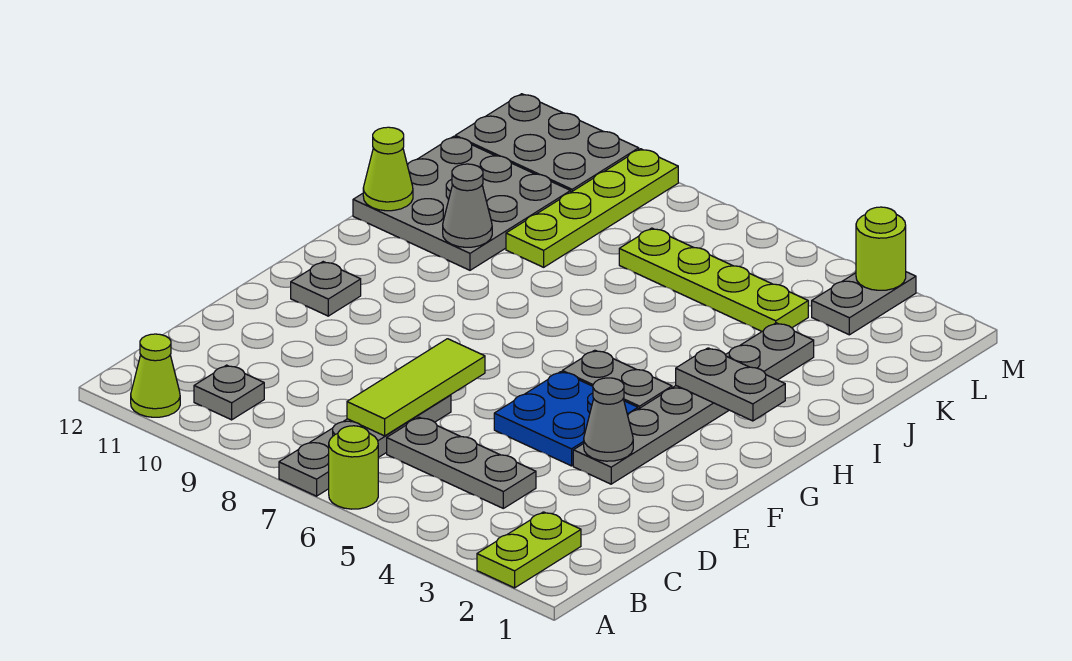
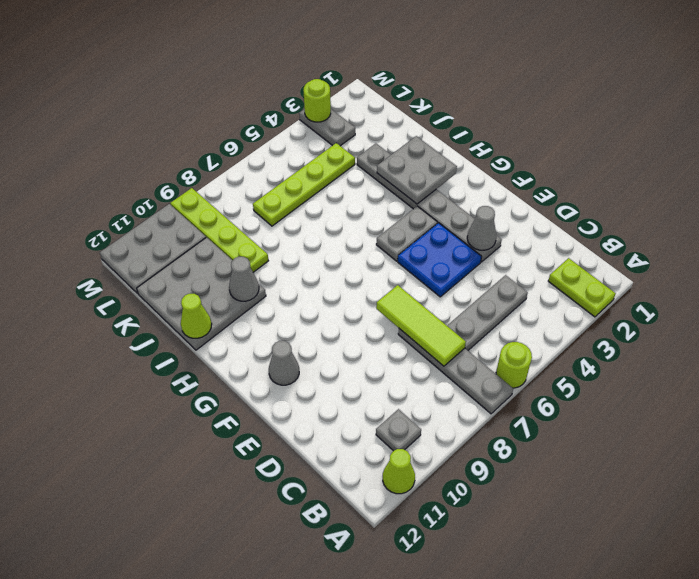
grey plate F11 level 1 -> grey cone F11 level 1
grey plate H2:H3 level 2 -> grey plate H2:I3 level 2

